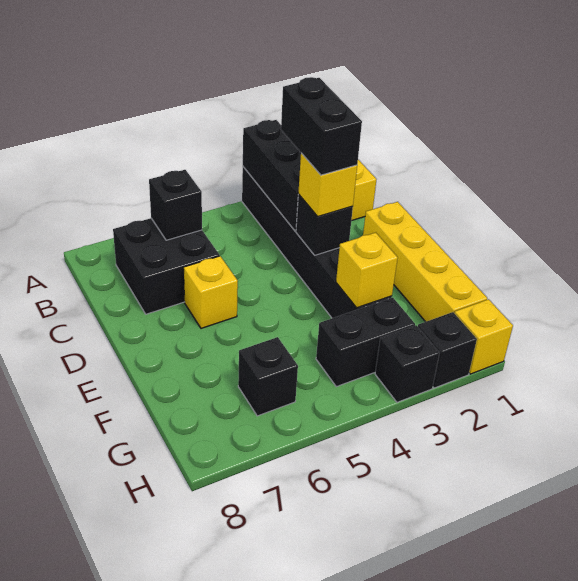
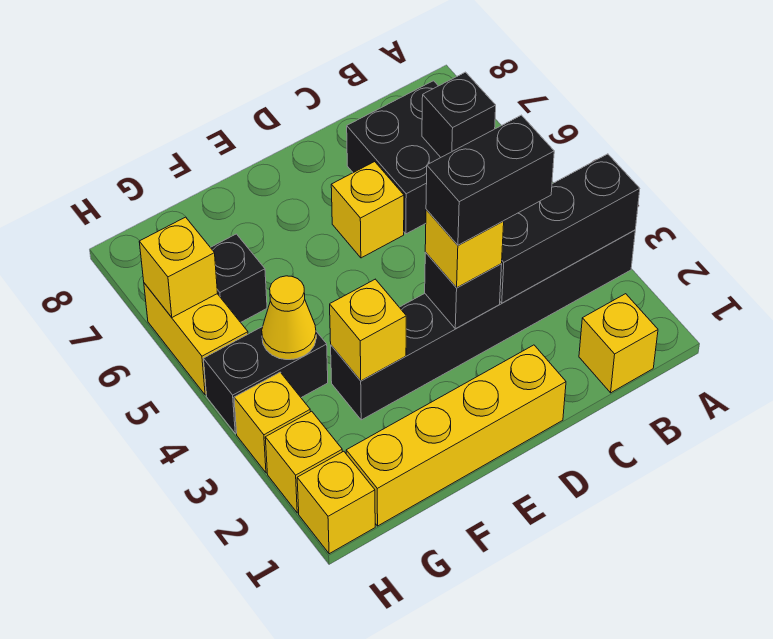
black brick G3:G4 level 1 -> black brick G4:H4 level 1
none -> yellow cone G4 level 2
black brick H2 level 1 -> yellow brick H2 level 1
black brick H3 level 1 -> yellow brick H3 level 1
none -> yellow brick H5:H6 level 1
none -> yellow brick H6 level 2

